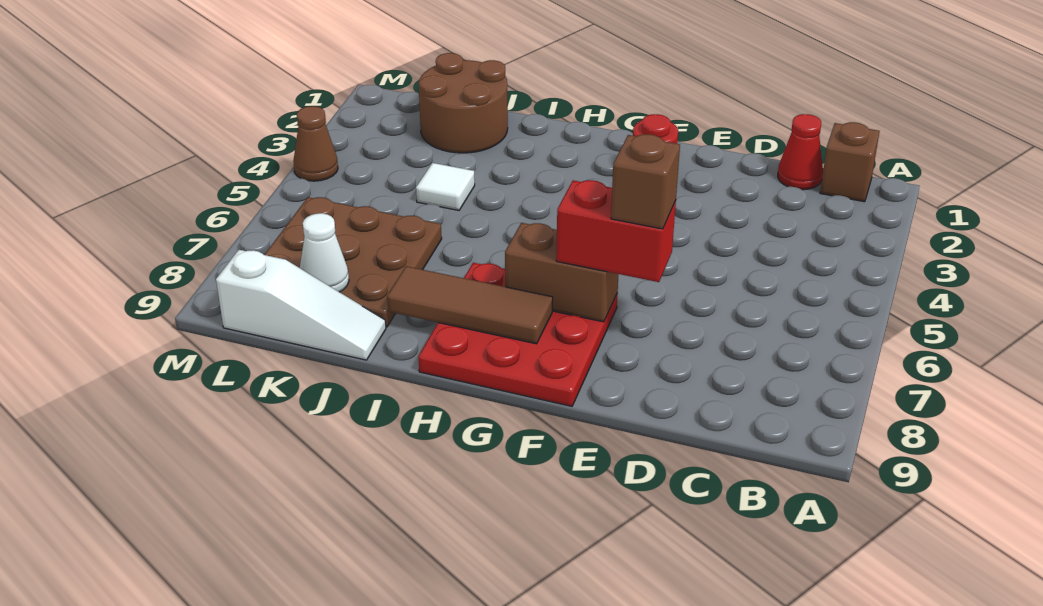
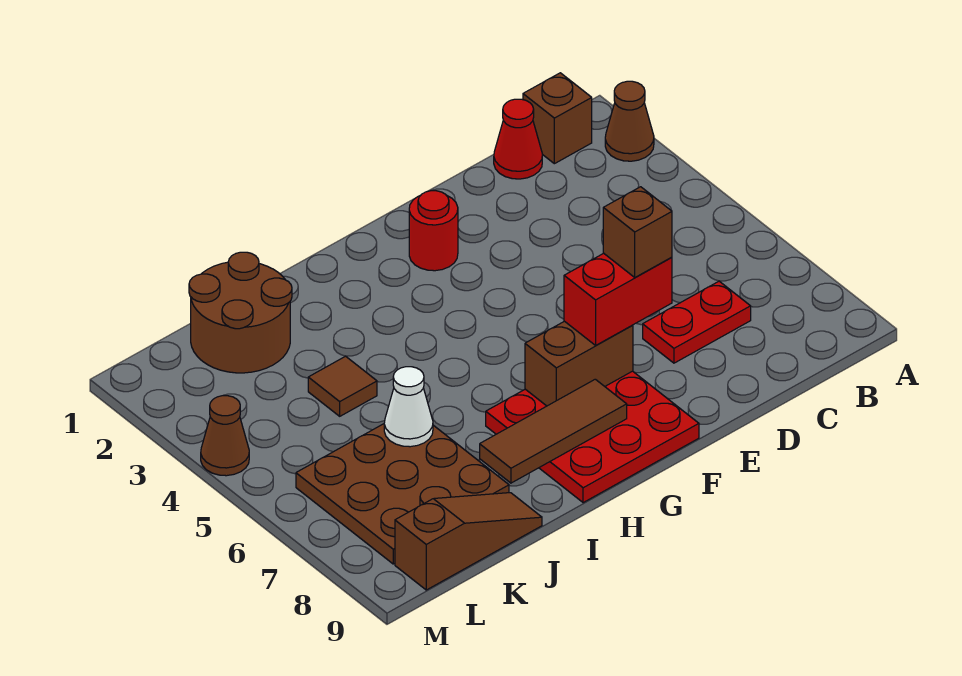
none -> brown cone A2 level 1
none -> red plate C7:D7 level 1
white tile J4 level 1 -> brown tile J4 level 1
white slope J9:L9 level 1 top L -> brown slope J9:L9 level 1 top L
white cone K8 level 2 -> white cone J6 level 2

